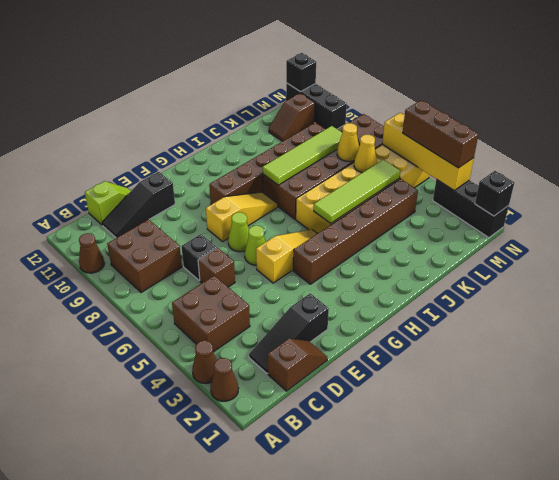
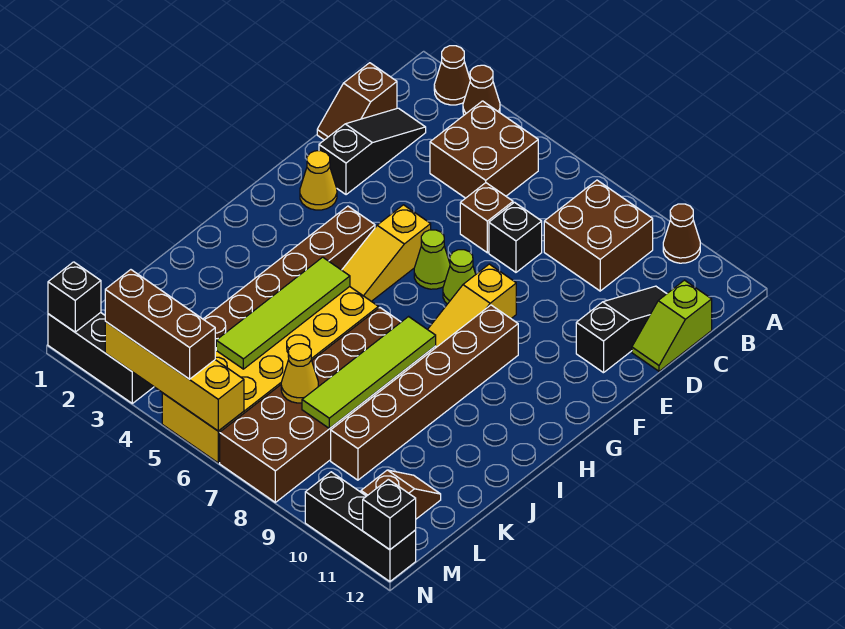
yellow cone L6 level 2 -> yellow cone F2 level 1

